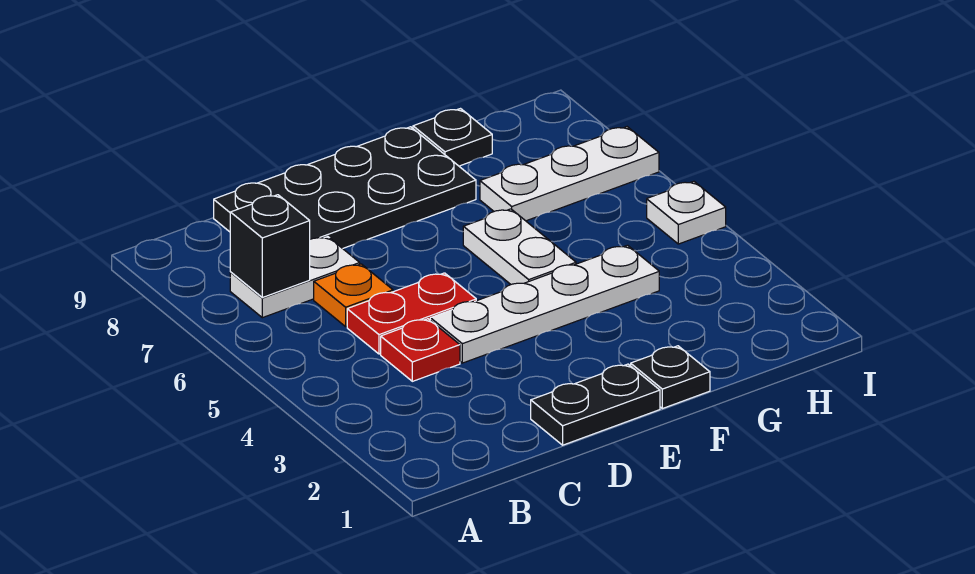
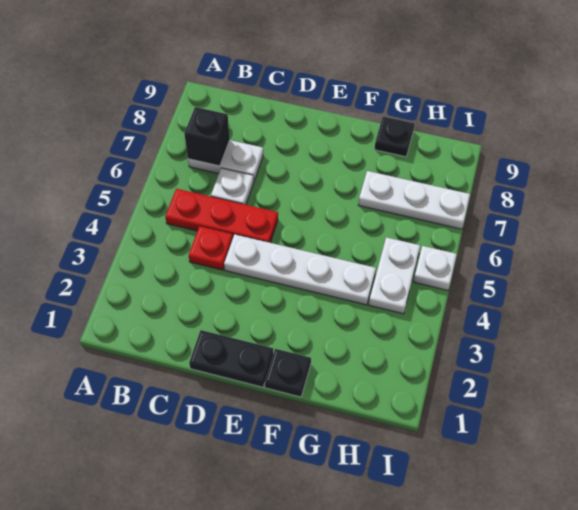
red plate C5:D5 level 1 -> red plate B5:D5 level 1
orange plate C6 level 1 -> white plate C6 level 1
black plate C8:F9 level 1 -> none
white plate F5:F6 level 1 -> white plate H4:H5 level 1

